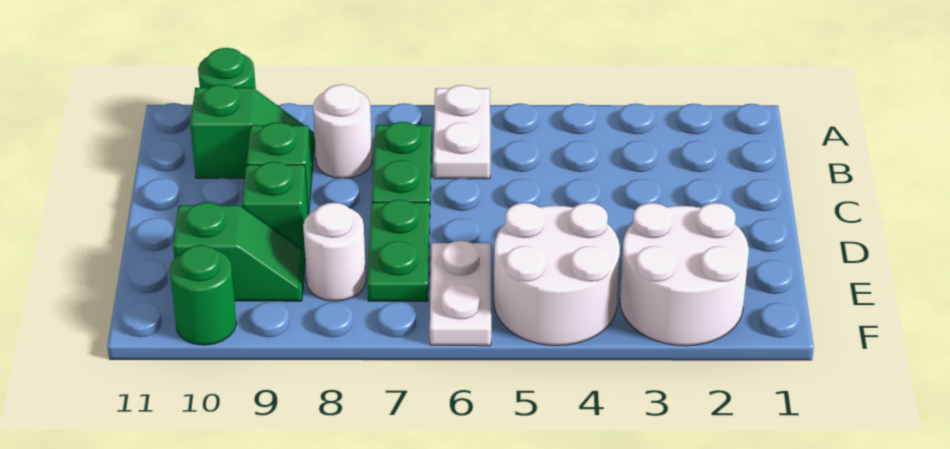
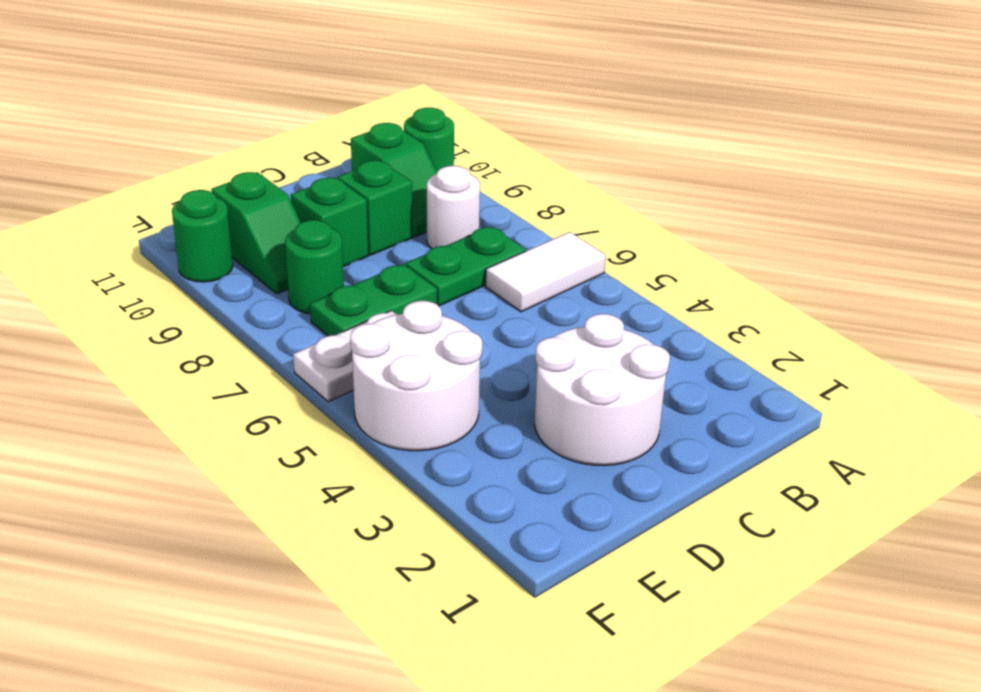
white plate A6:B6 level 1 -> white tile A6:B6 level 1
white round brick E2:F3 level 1 -> white round brick C2:D3 level 1
white round brick E8 level 1 -> green round brick E8 level 1

